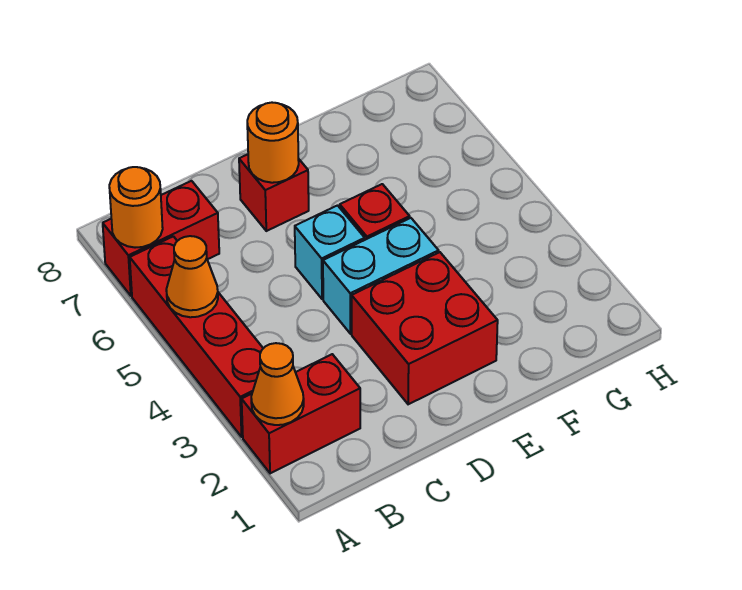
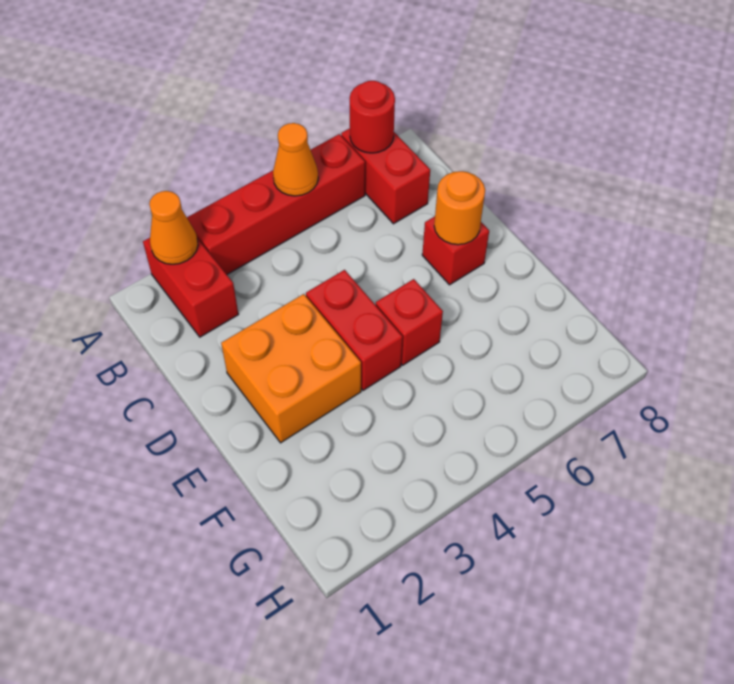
orange round brick A7 level 2 -> red round brick A7 level 2
red brick D2:E3 level 1 -> orange brick D2:E3 level 1
cyan brick D4:E4 level 1 -> red brick D4:E4 level 1
cyan brick D5 level 1 -> none

